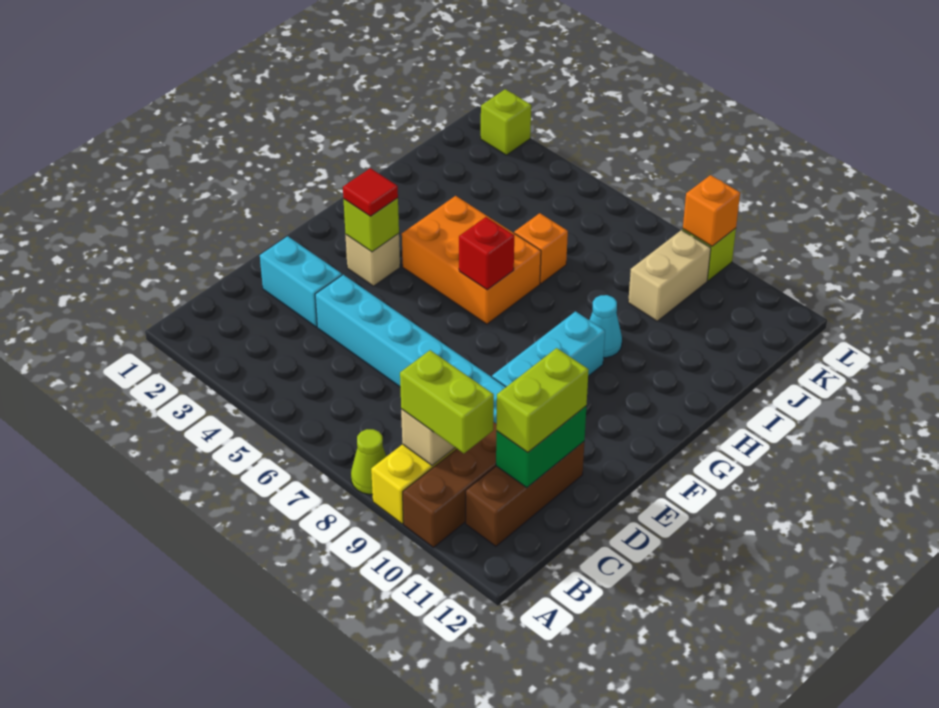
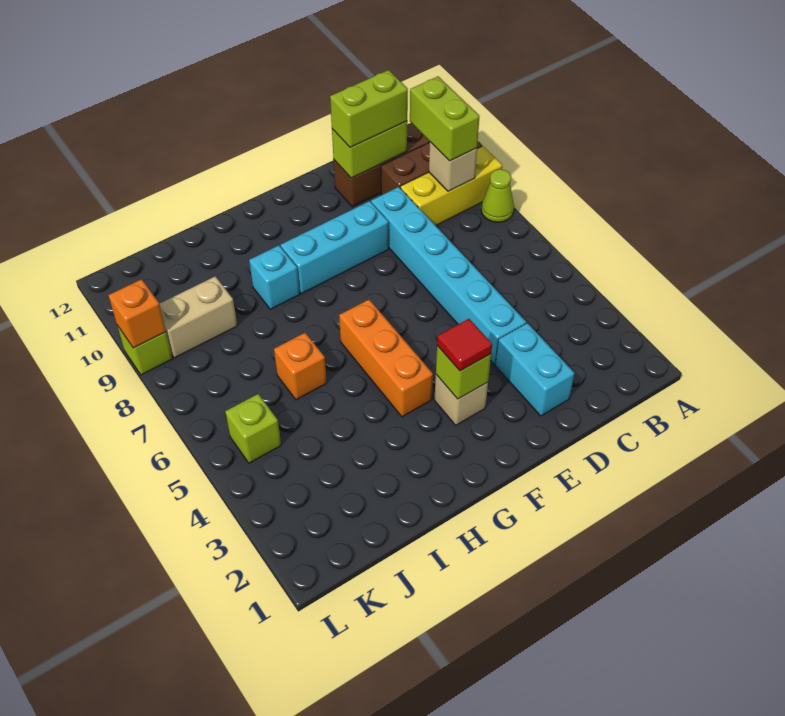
green brick C11:D11 level 2 -> lime brick C11:D11 level 2
orange brick G4:H6 level 1 -> orange brick G4:G6 level 1
red brick G6 level 2 -> none
cyan cone H9 level 1 -> cyan brick H9 level 1
lime brick L2 level 1 -> lime brick K5 level 1

